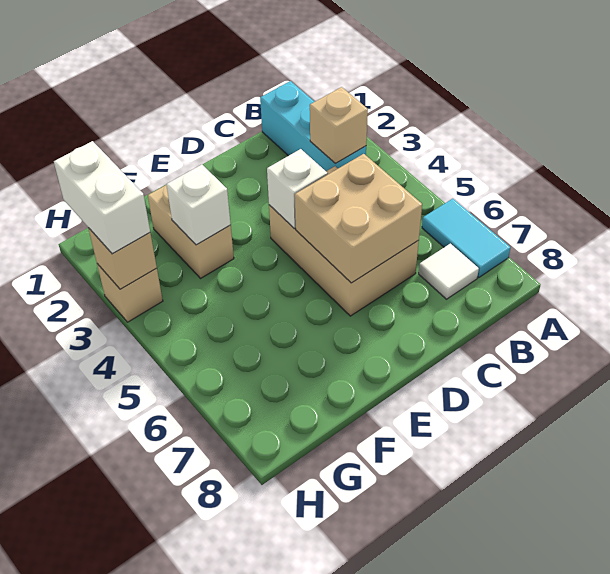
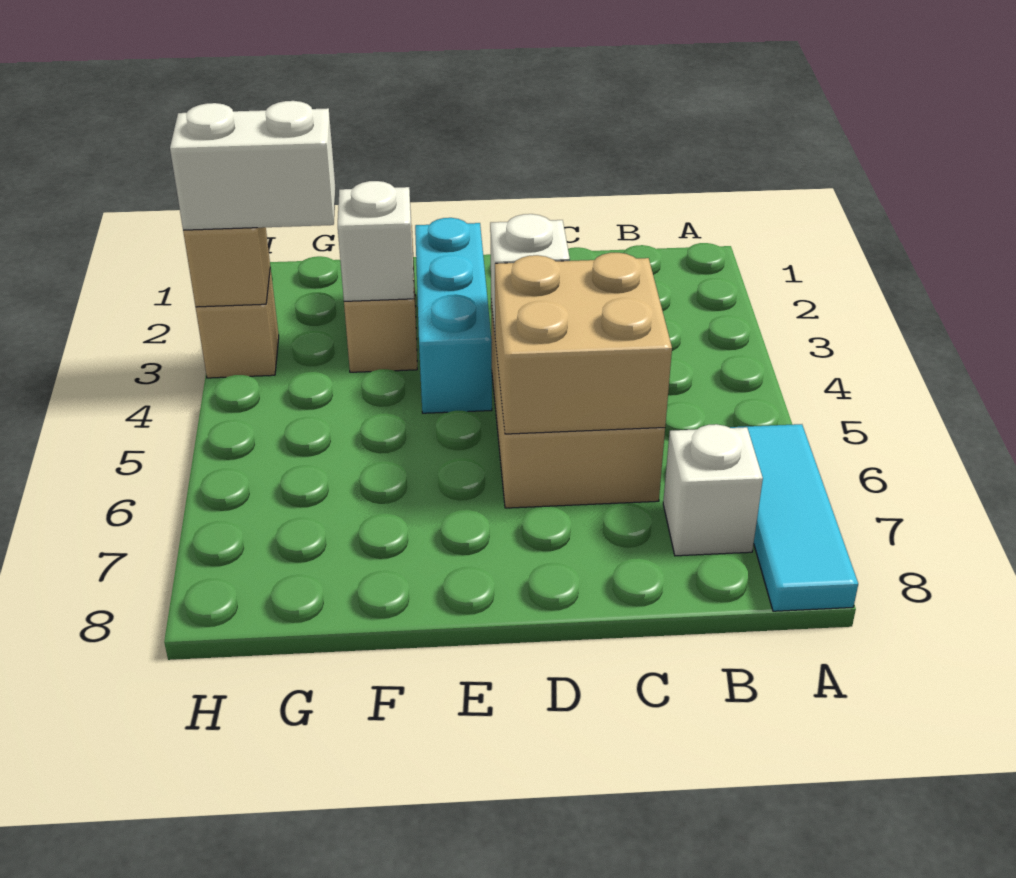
cyan tile A6:A7 level 1 -> cyan tile A6:A8 level 1
cyan brick B1:B3 level 1 -> cyan brick E2:E4 level 1
tan brick B3 level 2 -> none
white tile B7 level 1 -> white brick B7 level 1
white brick H2:H3 level 3 -> white brick G3:H3 level 3

